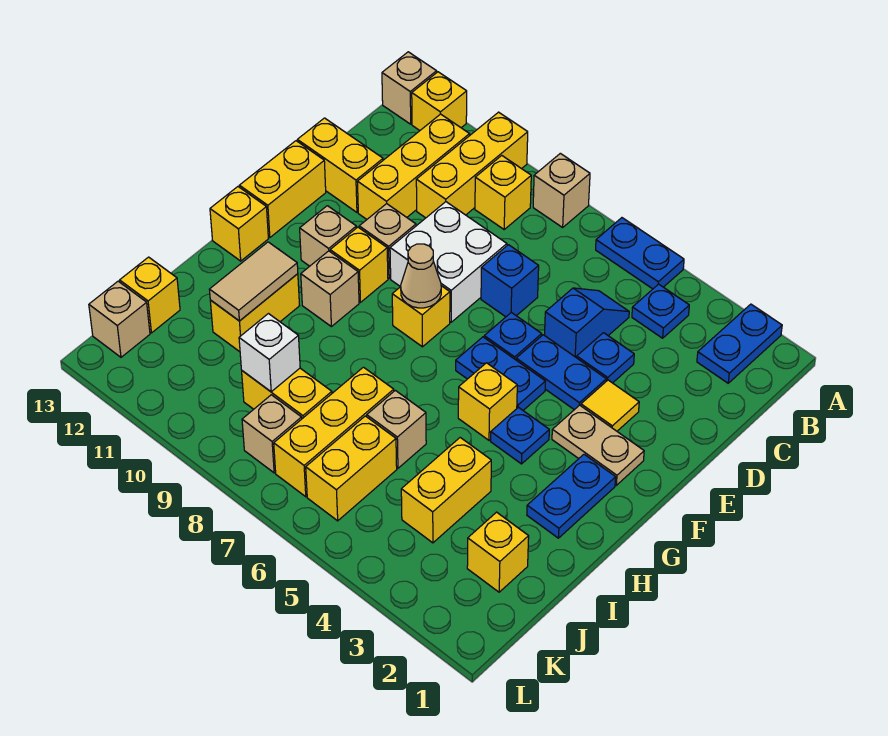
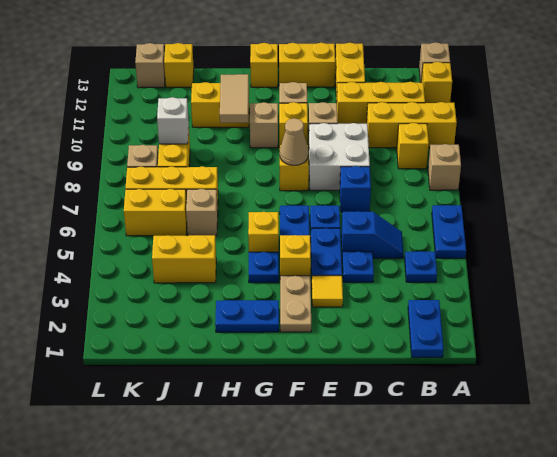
blue plate A2:B2 level 1 -> blue plate B1:B2 level 1
tan tile H11:I11 level 2 -> tan tile H10:H11 level 2
yellow brick J2 level 1 -> yellow brick F4 level 1

